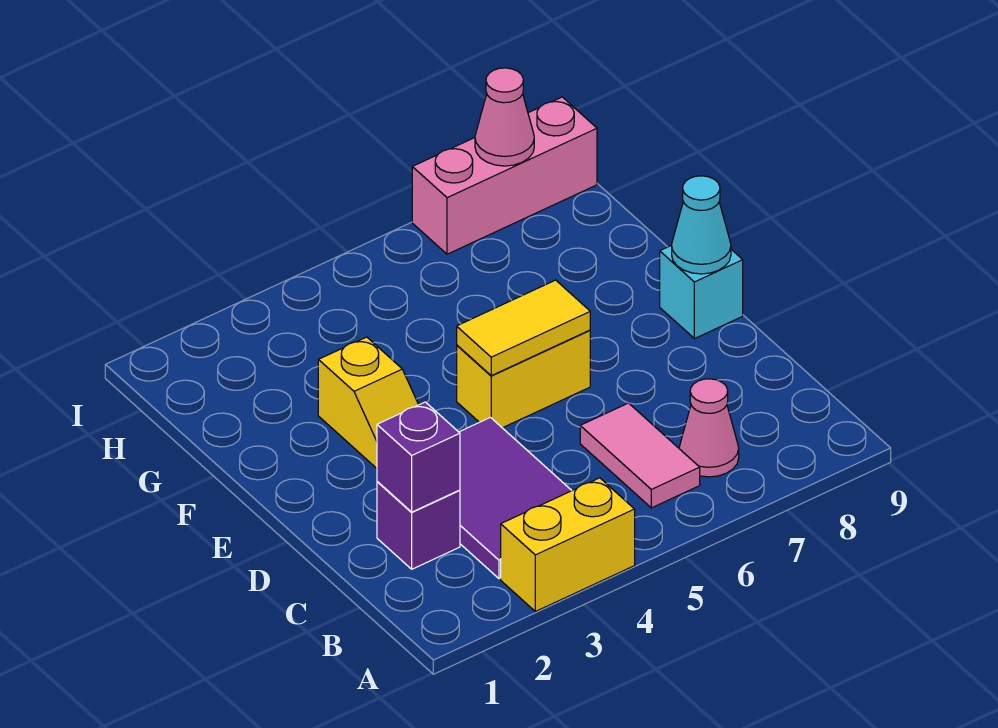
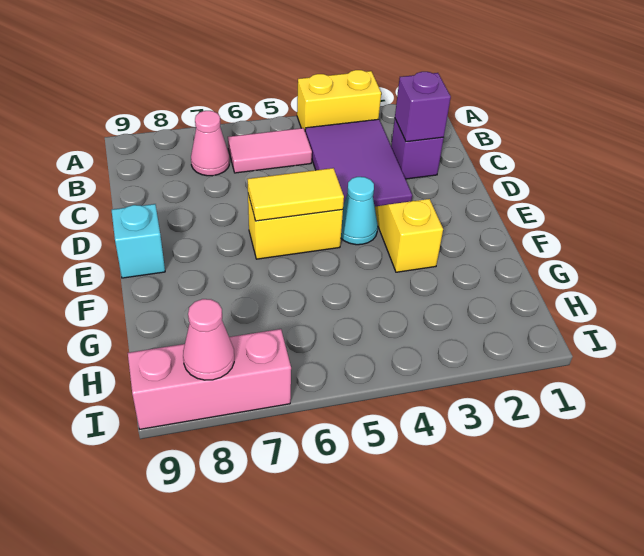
pink tile B6:C6 level 1 -> pink tile B5:B6 level 1
cyan cone E9 level 2 -> cyan cone E4 level 1

